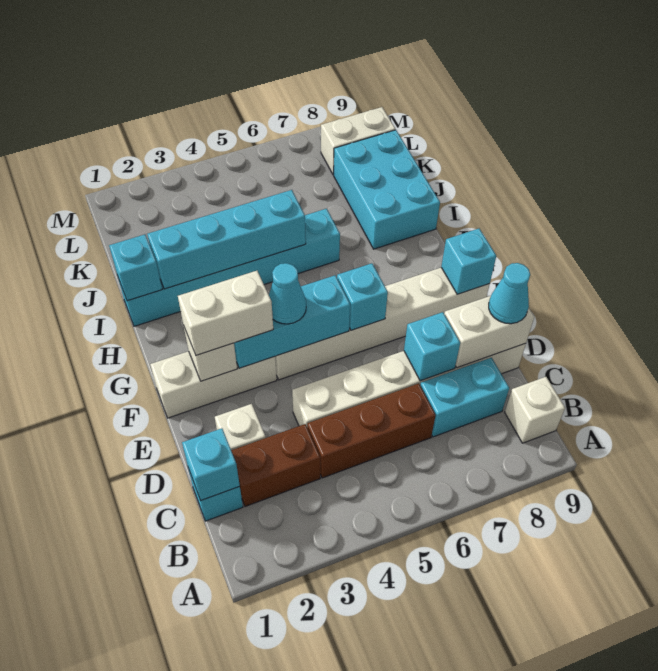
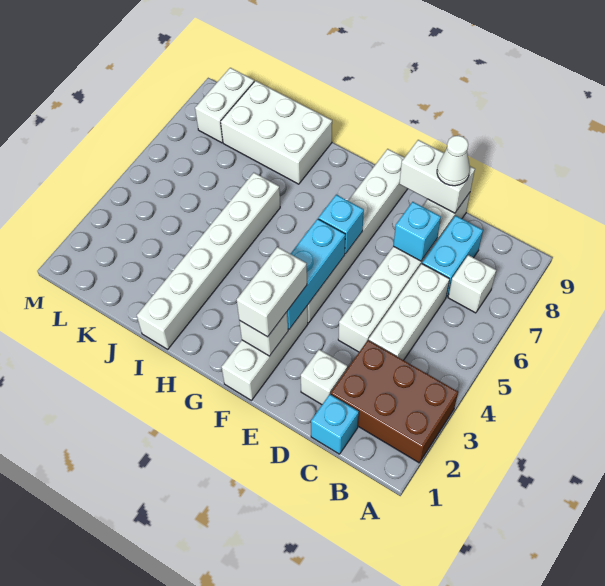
white brick B9 level 1 -> white brick B7 level 1
cyan brick C1 level 2 -> none
brown brick C2:C3 level 1 -> brown brick A2:C3 level 1
brown brick C4:C6 level 1 -> white brick C4:C6 level 1
white brick D8:D9 level 2 -> white brick D9:E9 level 2
cyan cone D9 level 3 -> white cone D9 level 3
cyan cone F4 level 3 -> none
cyan brick F9 level 2 -> none
cyan brick I1:I6 level 1 -> white brick I1:I6 level 1
cyan brick I1 level 2 -> none
cyan brick I2:I5 level 2 -> none
cyan brick I8:K9 level 1 -> white brick I8:K9 level 1

